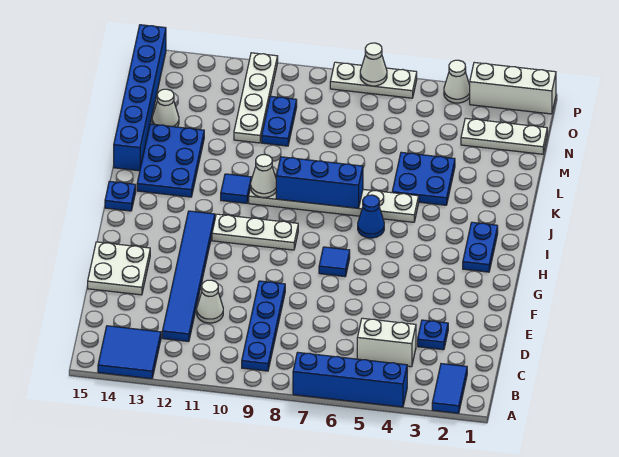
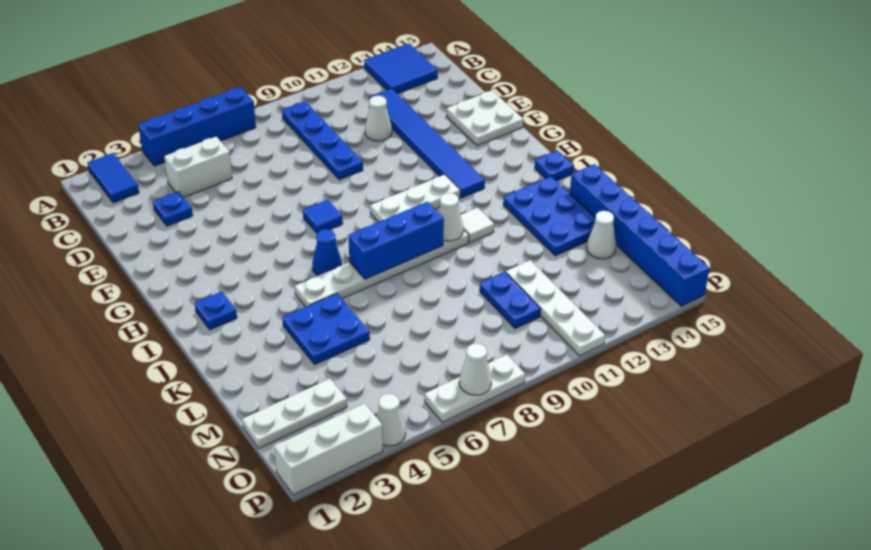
blue plate H2:I2 level 1 -> blue plate I2 level 1
blue tile J11 level 1 -> white tile J11 level 1

